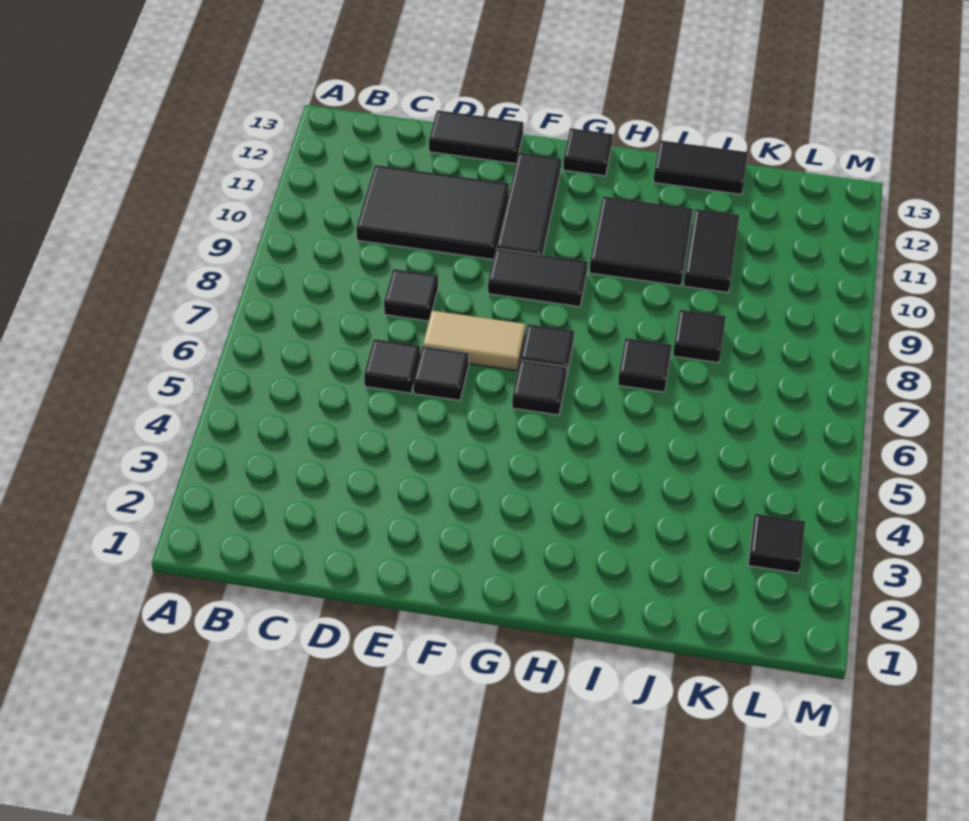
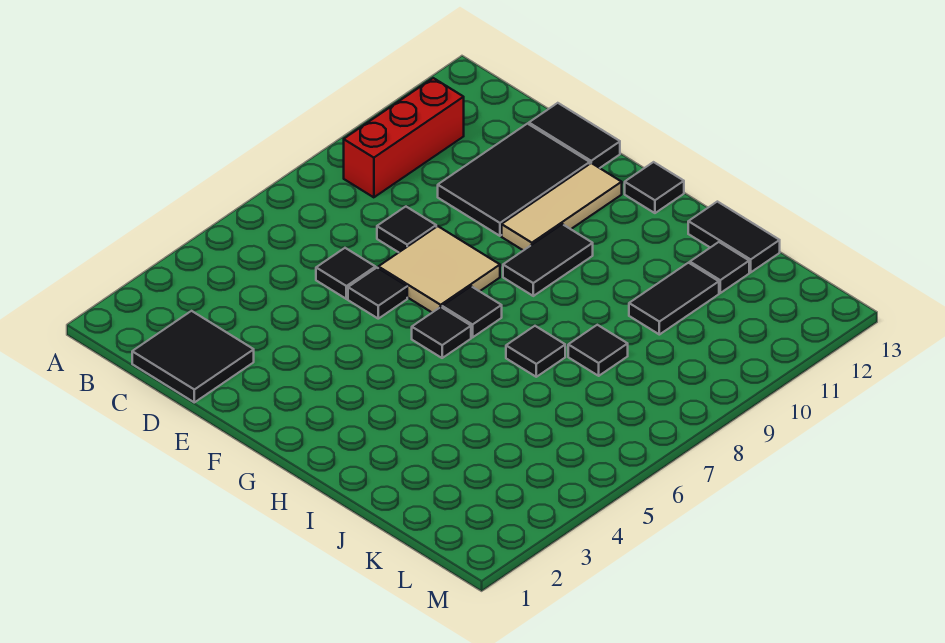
none -> red brick B9:B11 level 1
black tile C10:E11 level 1 -> black tile D10:E12 level 1
tan tile E7:F7 level 1 -> tan tile E7:F8 level 1
black tile F9:G9 level 1 -> black tile G9:G10 level 1
black tile F10:F12 level 1 -> tan tile F10:F12 level 1
black tile H10:I11 level 1 -> black tile C1:D2 level 1
black tile L3 level 1 -> black tile J12 level 1

